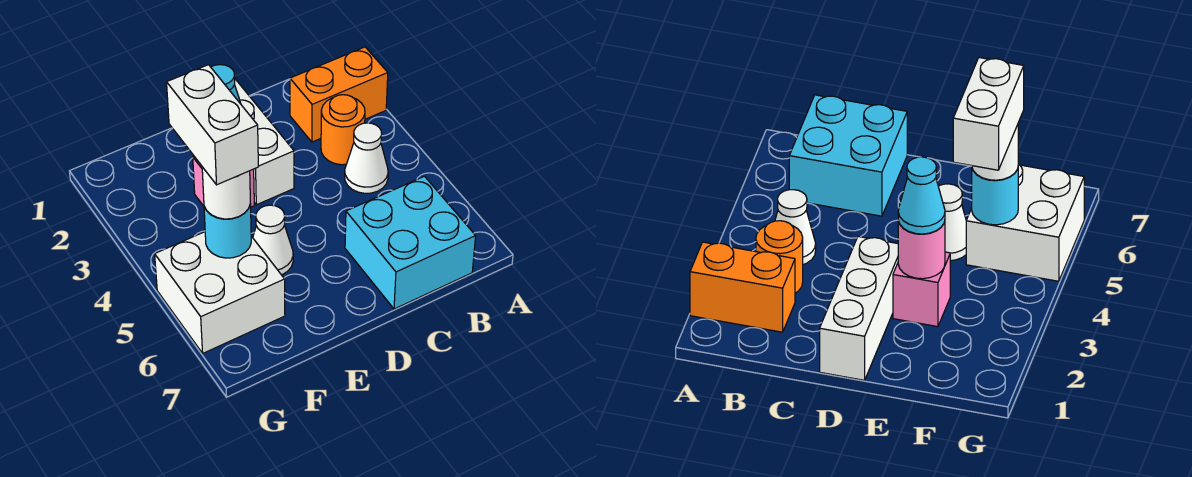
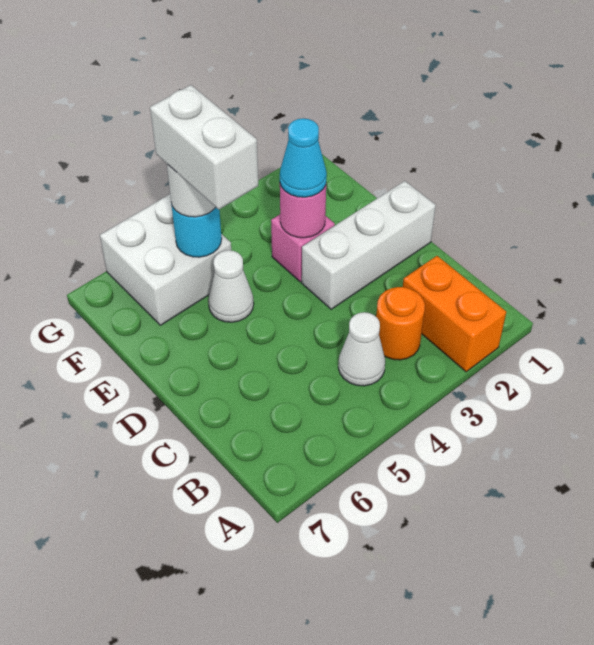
cyan brick B6:C7 level 1 -> none
white brick F4:F5 level 4 -> white brick E5:F5 level 4

